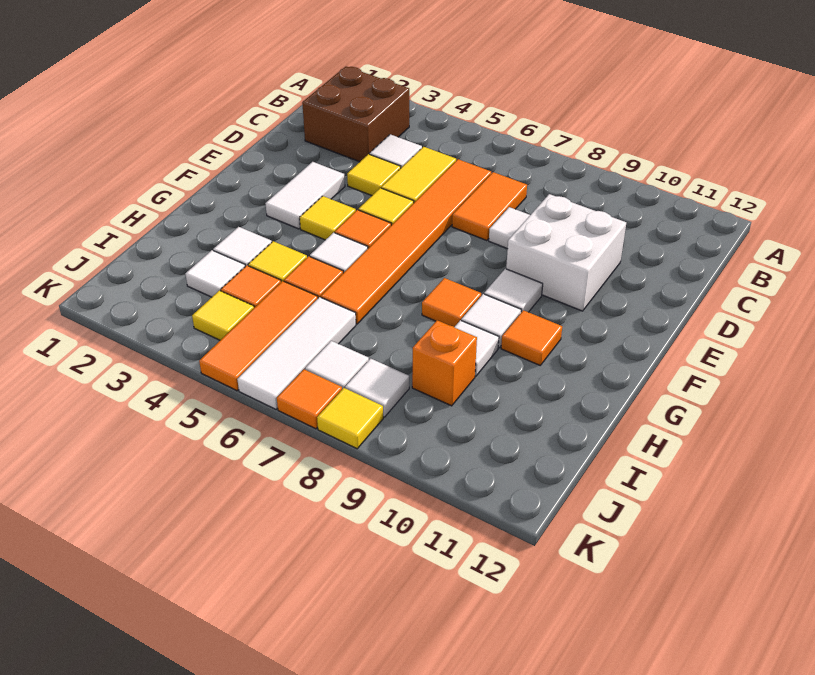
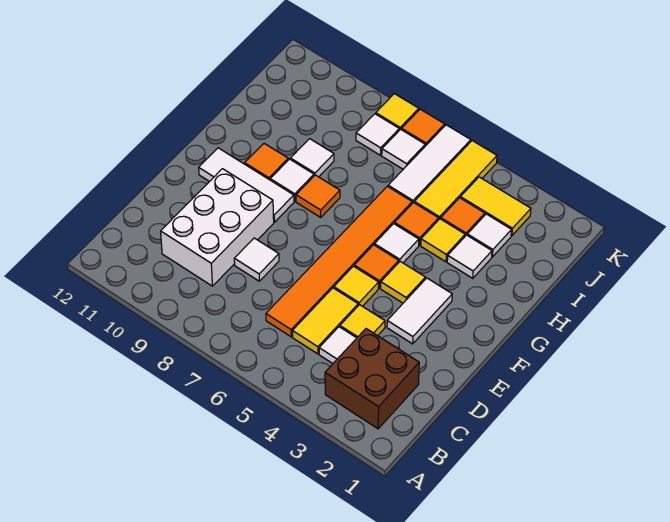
orange tile C7:D7 level 1 -> none
white brick D9:E10 level 1 -> white brick C9:E10 level 1
white tile F9 level 1 -> white tile F9:F11 level 1
orange tile I5:K5 level 1 -> yellow tile I5:K5 level 1
orange brick I9 level 1 -> none
yellow tile J4 level 1 -> yellow tile J3:J4 level 1

